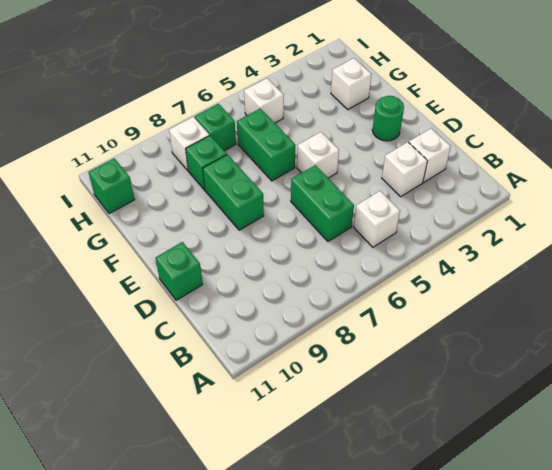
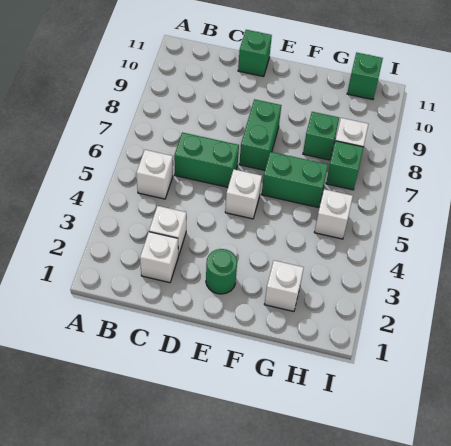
green brick E8:F8 level 1 -> green brick E7:E8 level 1

